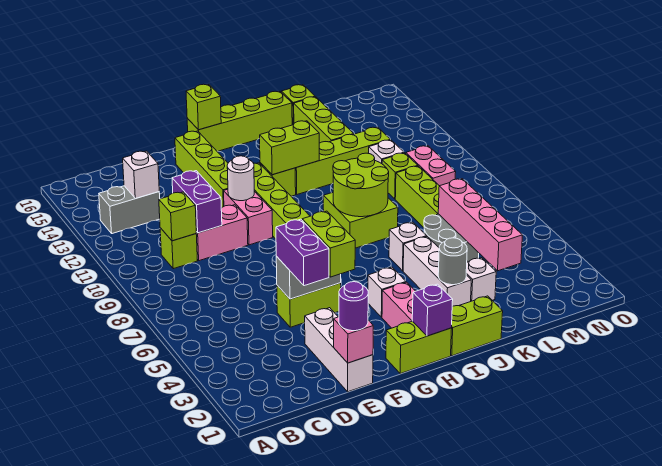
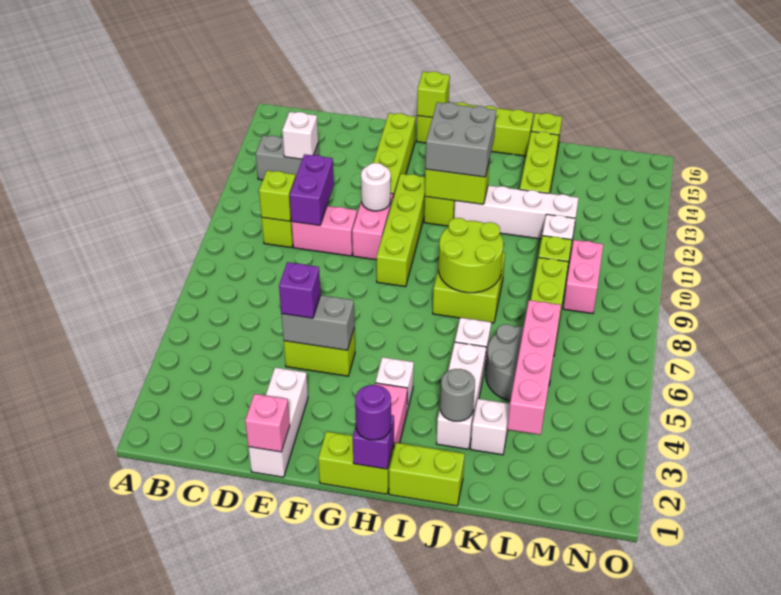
purple round brick E1 level 3 -> purple round brick H1 level 3
purple brick E4:E5 level 3 -> purple brick E5 level 3
lime brick F4:F5 level 3 -> none
none -> grey brick H12:I13 level 3
lime brick I12:L12 level 1 -> white brick I12:L12 level 1

